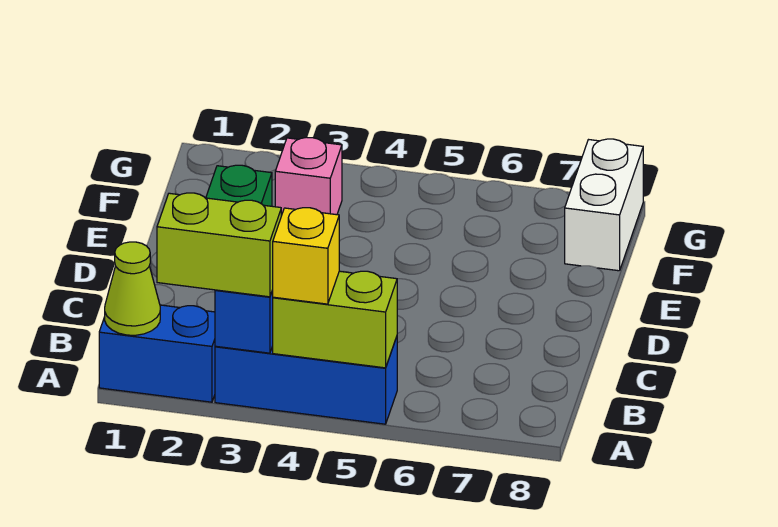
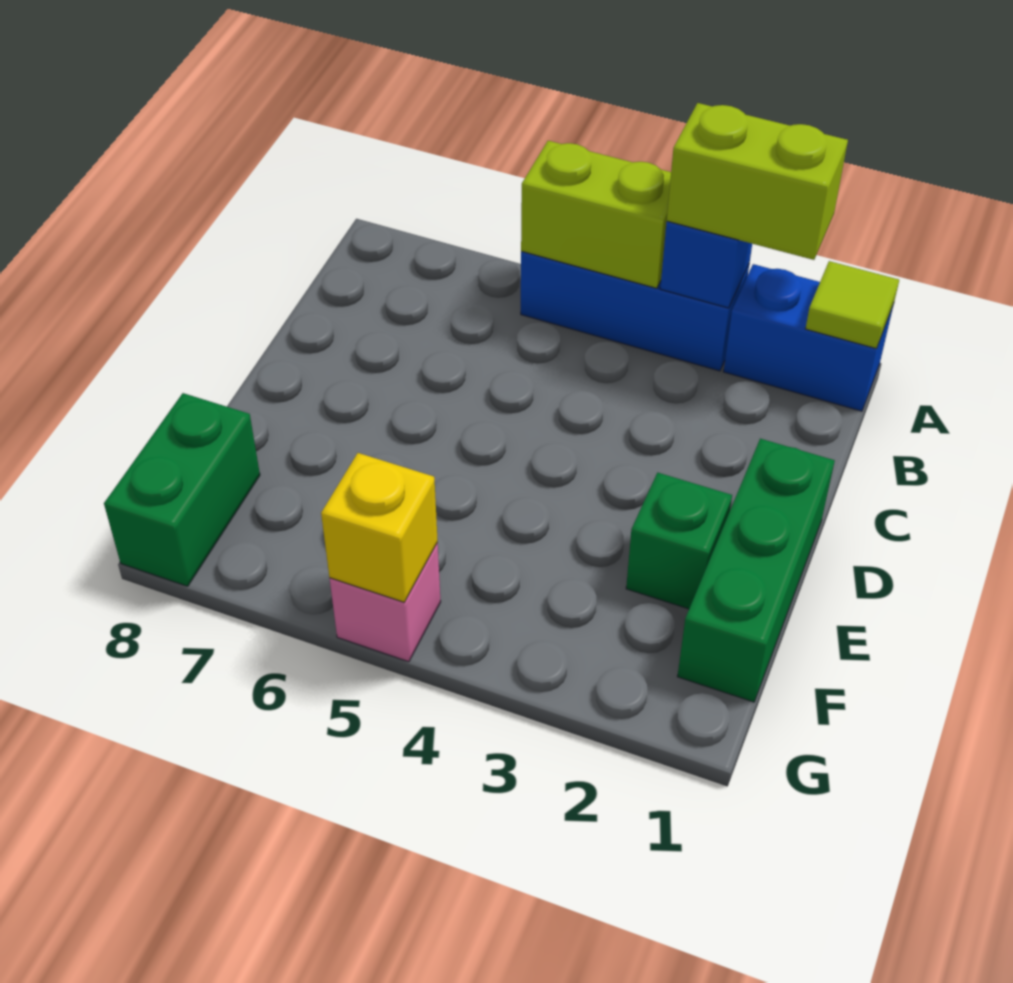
lime cone A1 level 2 -> lime tile A1 level 2
yellow brick A4 level 3 -> yellow brick G5 level 2
none -> green brick D1:F1 level 1
pink brick F3 level 1 -> pink brick G5 level 1
white brick F8:G8 level 1 -> green brick F8:G8 level 1

